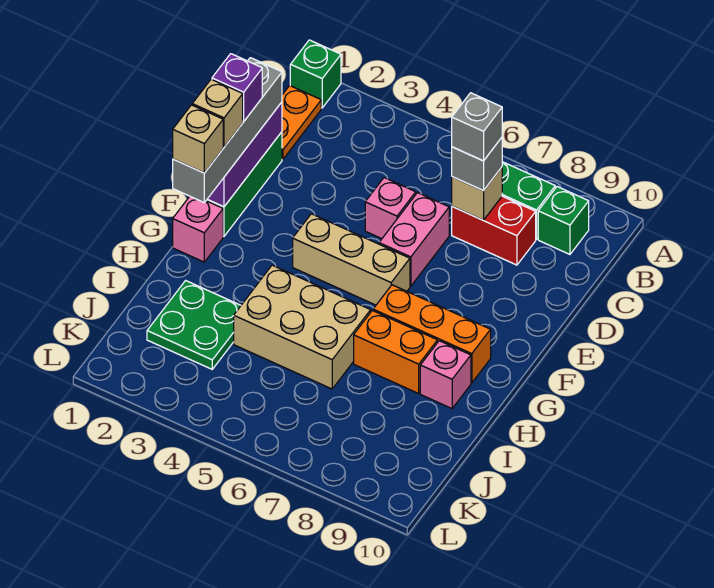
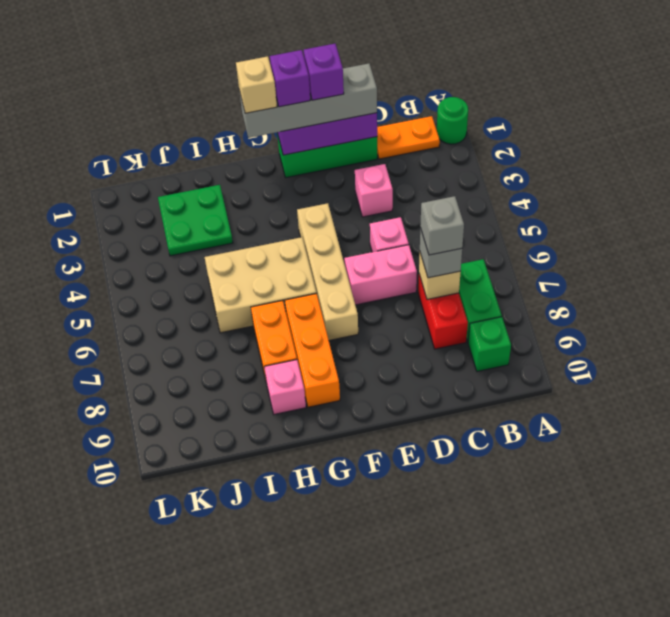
green brick A1 level 1 -> green round brick A1 level 1
tan brick F1 level 4 -> purple brick F1 level 4
tan brick F4:F6 level 1 -> tan brick F4:F7 level 1
pink brick G1 level 1 -> pink brick D3 level 1
tan brick H4:I6 level 1 -> tan brick G5:I6 level 1

